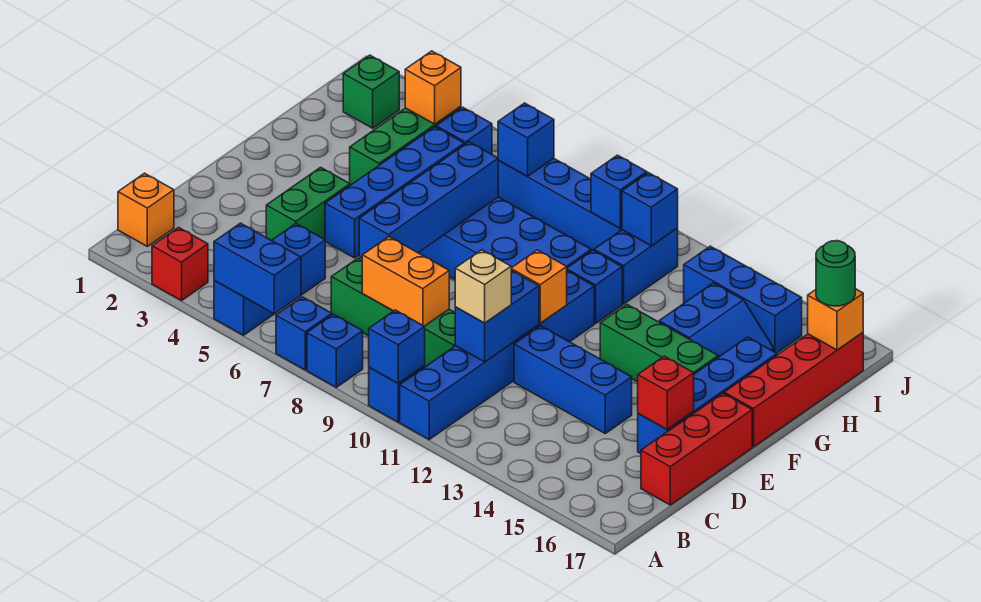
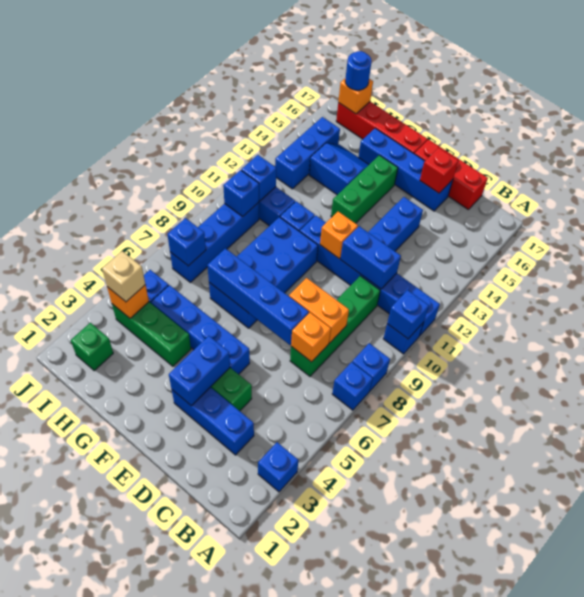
red brick A3 level 1 -> blue brick A3 level 1
blue brick A5:C5 level 1 -> blue brick C3:E3 level 1
blue brick A5:A6 level 2 -> blue brick E3:E4 level 2
orange brick B1 level 1 -> orange brick C7 level 2
orange brick C8:C9 level 2 -> orange brick C8:D8 level 2
tan brick C11 level 3 -> tan brick I4 level 3
green round brick I17 level 3 -> blue round brick I17 level 3

